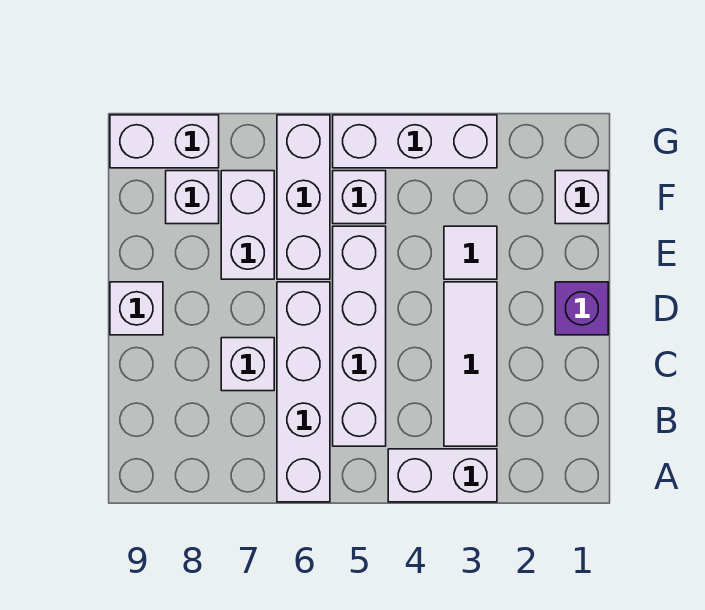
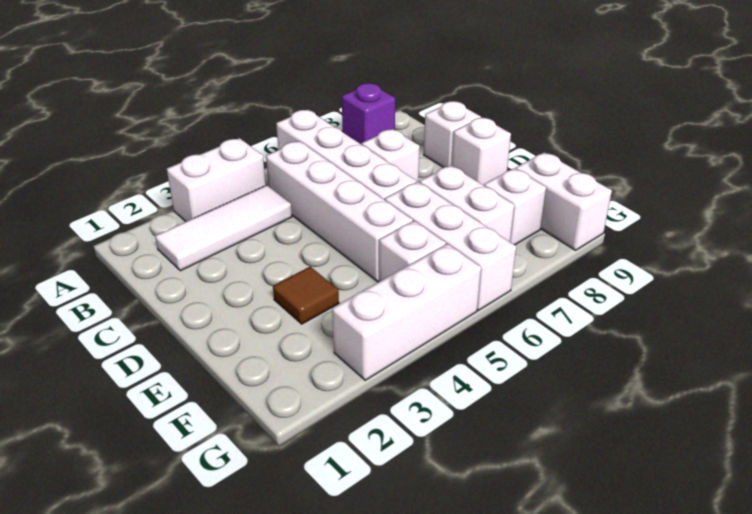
white tile B3:D3 level 1 -> white tile B2:B4 level 1
purple brick D1 level 1 -> purple brick A8 level 1
white tile E3 level 1 -> brown tile E3 level 1
white brick F1 level 1 -> white brick C9 level 1
white brick G8:G9 level 1 -> white brick F9:G9 level 1

